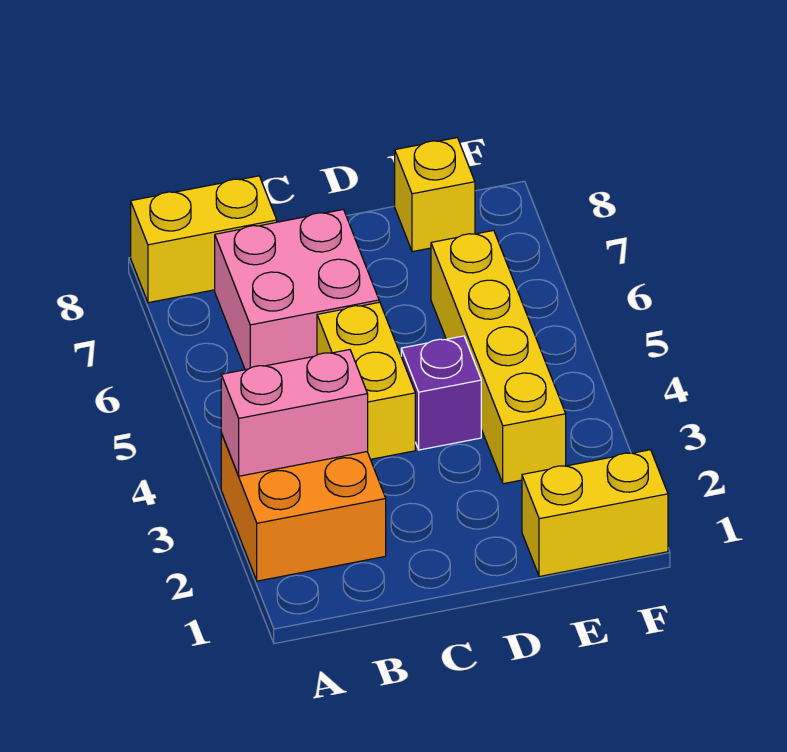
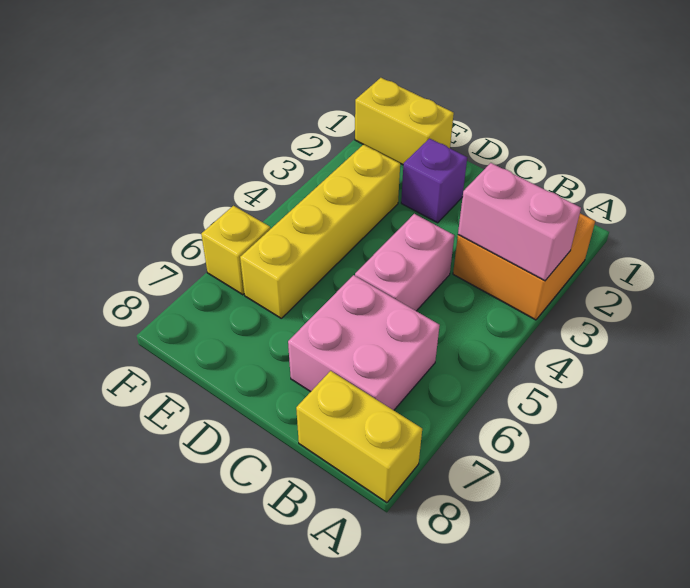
yellow brick C4:C5 level 1 -> pink brick C4:C5 level 1
purple brick D4 level 1 -> purple brick D2 level 1
yellow brick E8 level 1 -> yellow brick F6 level 1

